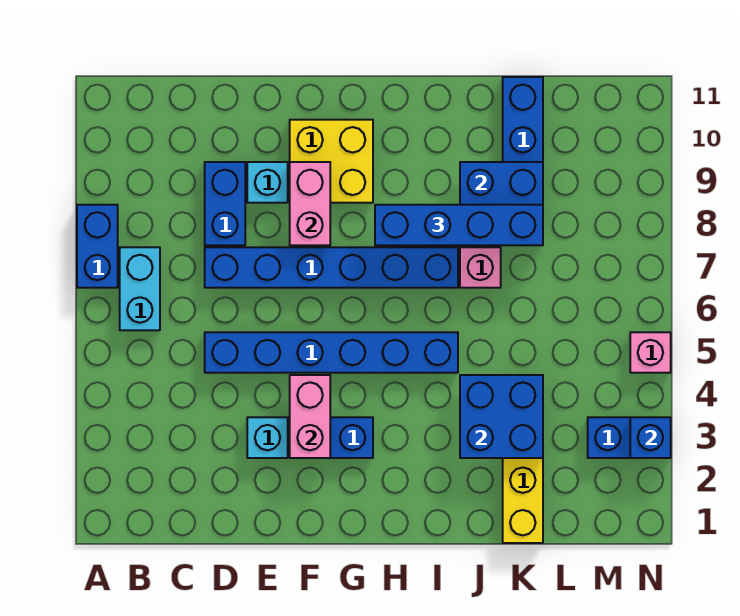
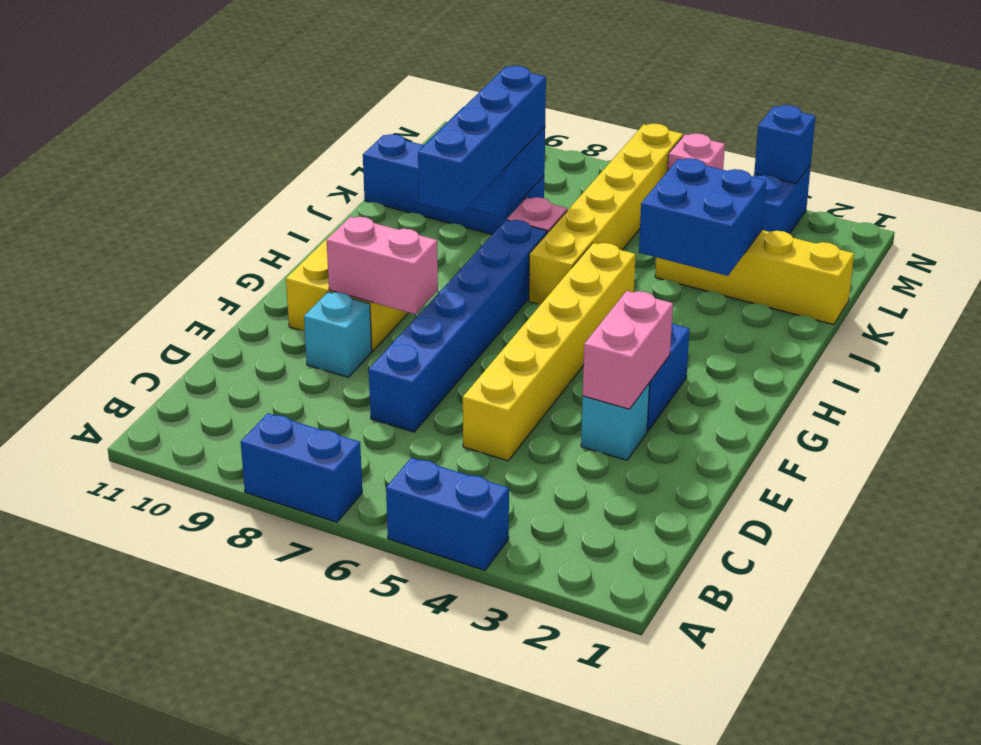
cyan brick B6:B7 level 1 -> none
blue brick D5:I5 level 1 -> yellow brick D5:I5 level 1
blue brick D8:D9 level 1 -> blue brick A4:A5 level 1
pink brick F3:F4 level 2 -> pink brick E3:F3 level 2
none -> yellow brick I6:N6 level 1

